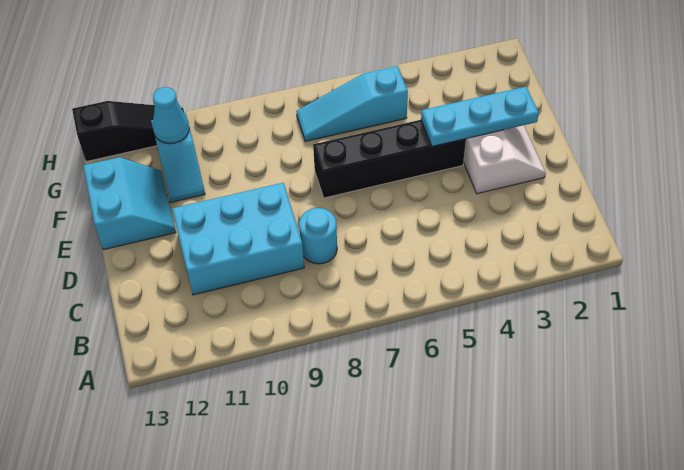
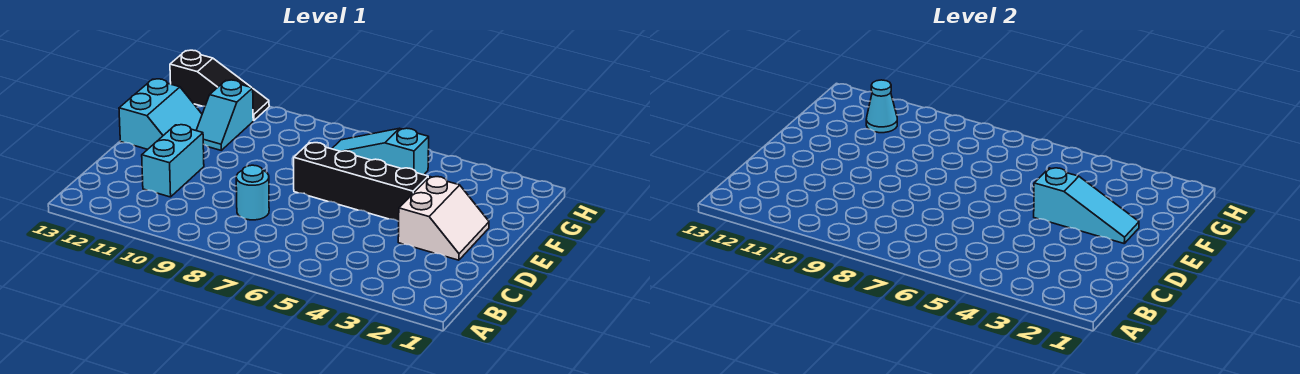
cyan brick C9:D11 level 1 -> cyan brick C11:D11 level 1
cyan plate E2:E4 level 2 -> cyan slope E2:E4 level 2 top 4

